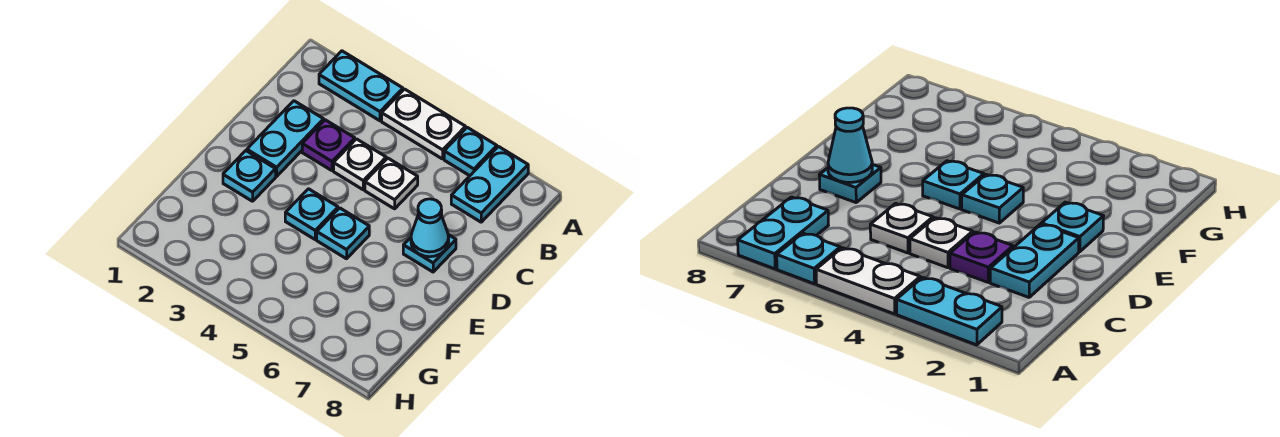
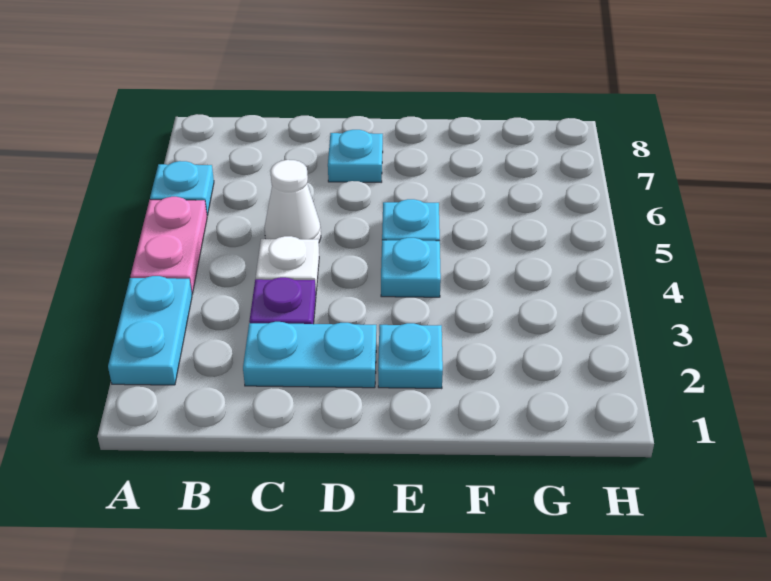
white plate A4:A5 level 1 -> pink plate A4:A5 level 1
cyan plate A7:B7 level 1 -> none
white plate C5 level 1 -> white cone C5 level 1
cyan cone D7 level 2 -> none

